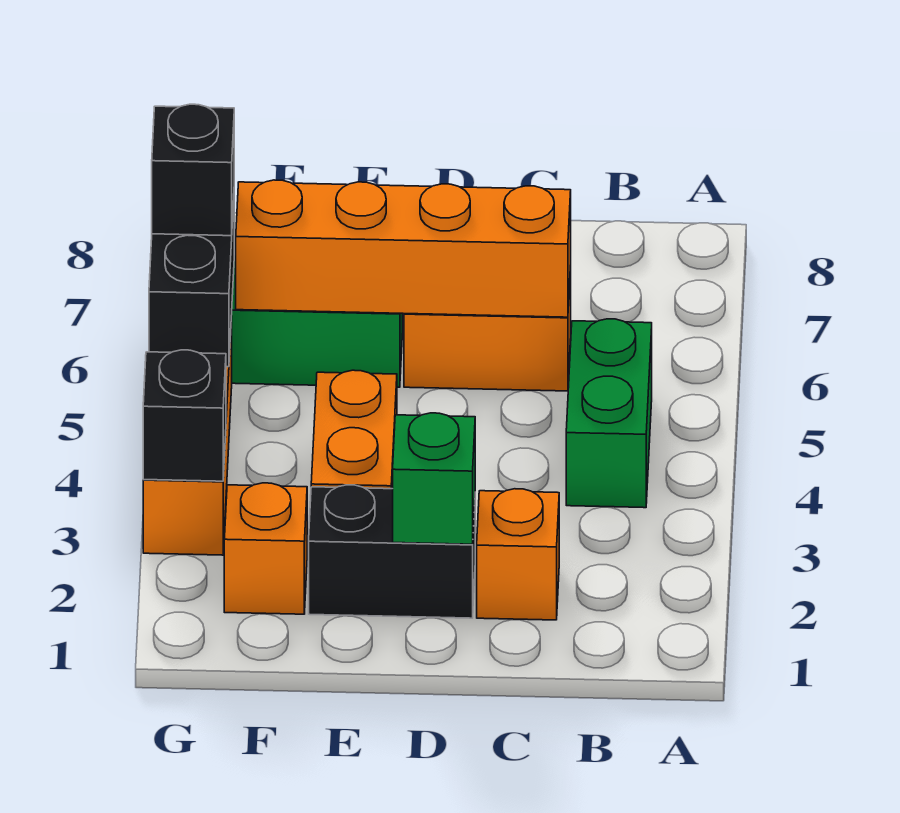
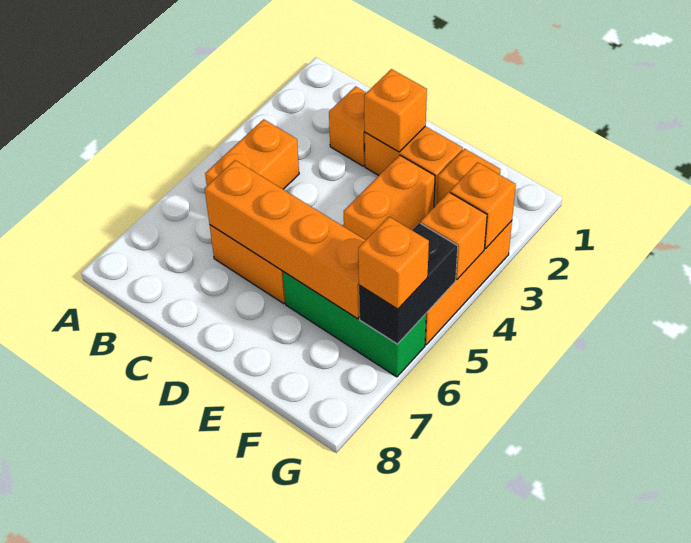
green brick B4:B5 level 1 -> orange brick B4:B5 level 1
black brick D2:E2 level 1 -> orange brick D2:E2 level 1
green brick D2 level 2 -> orange brick D2 level 2
black brick G3 level 2 -> orange brick G3 level 2
none -> orange brick G4 level 2
black brick G6 level 3 -> orange brick G6 level 3

